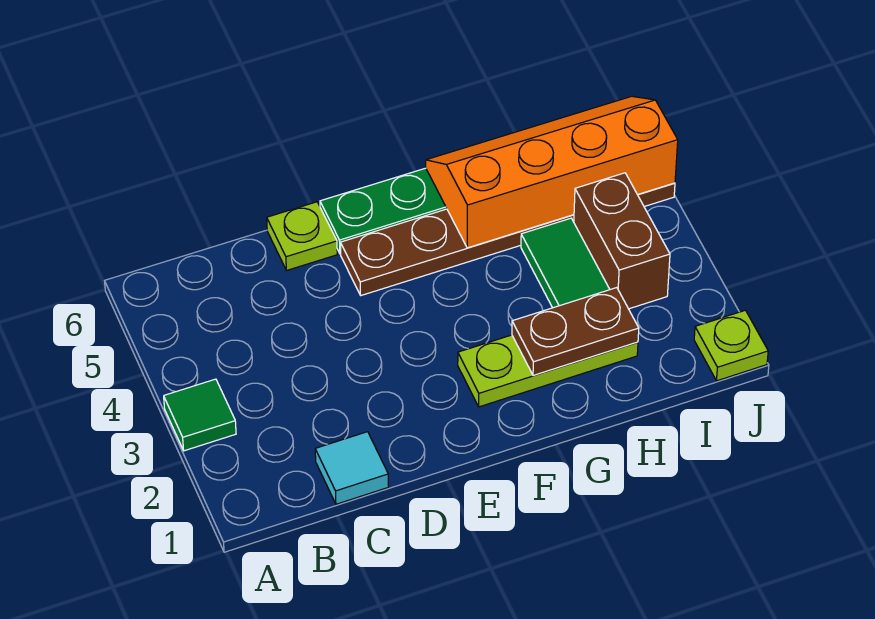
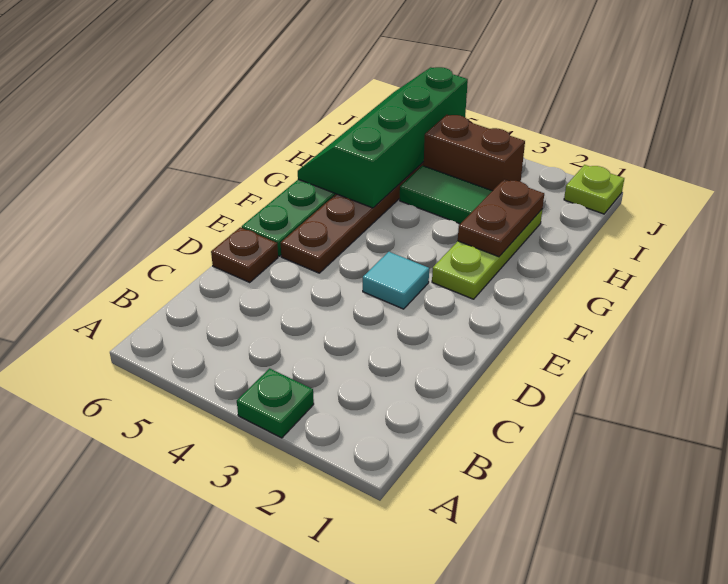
green tile A3 level 1 -> green plate A3 level 1
cyan tile C1 level 1 -> cyan tile E3 level 1
lime plate D6 level 1 -> brown plate D6 level 1
orange slope G5:J6 level 2 top 5 -> green slope G5:J6 level 2 top 5

